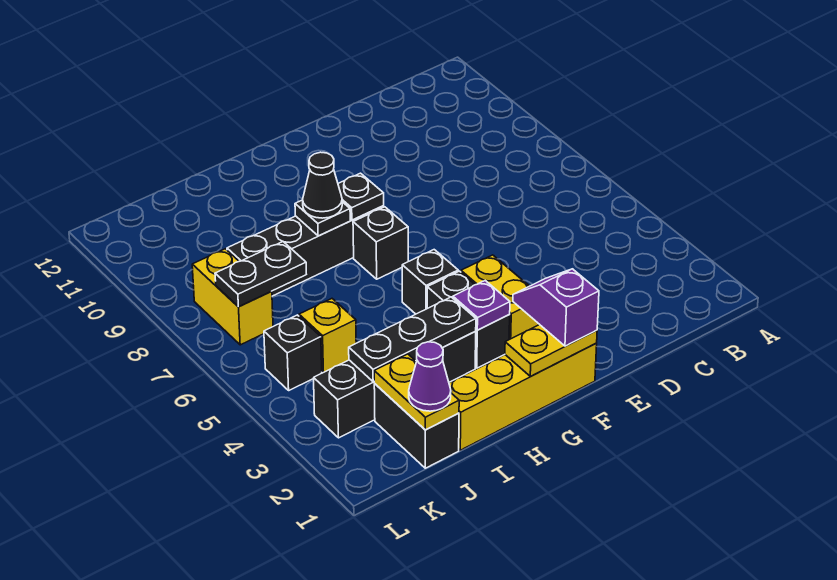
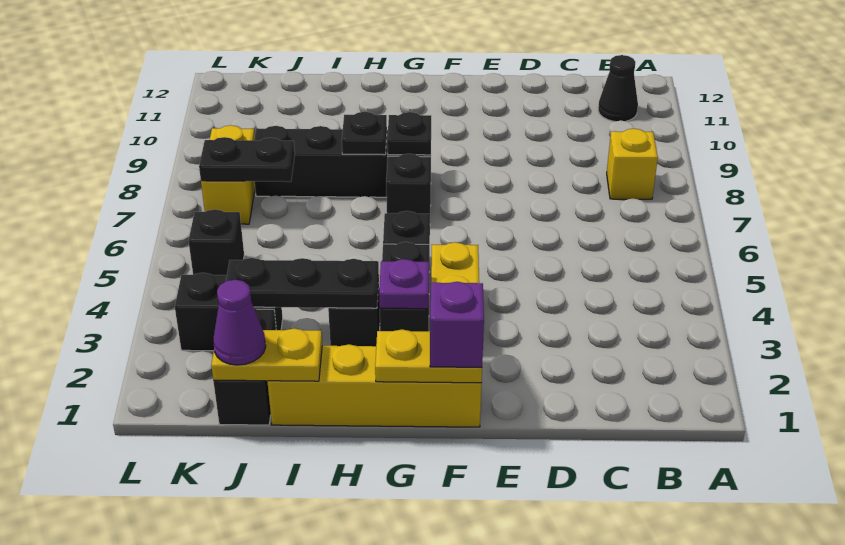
black cone H8 level 3 -> black cone B11 level 1
yellow plate J1:J2 level 2 -> yellow plate I1:J1 level 2
yellow brick J5 level 1 -> yellow brick B8 level 1

